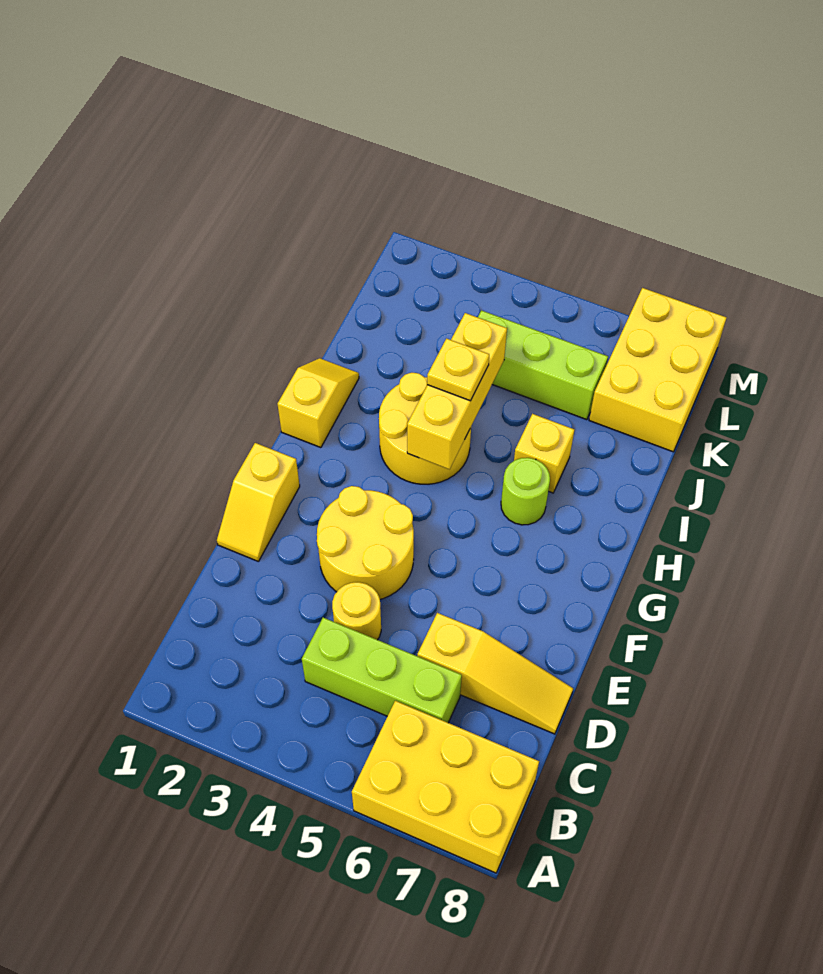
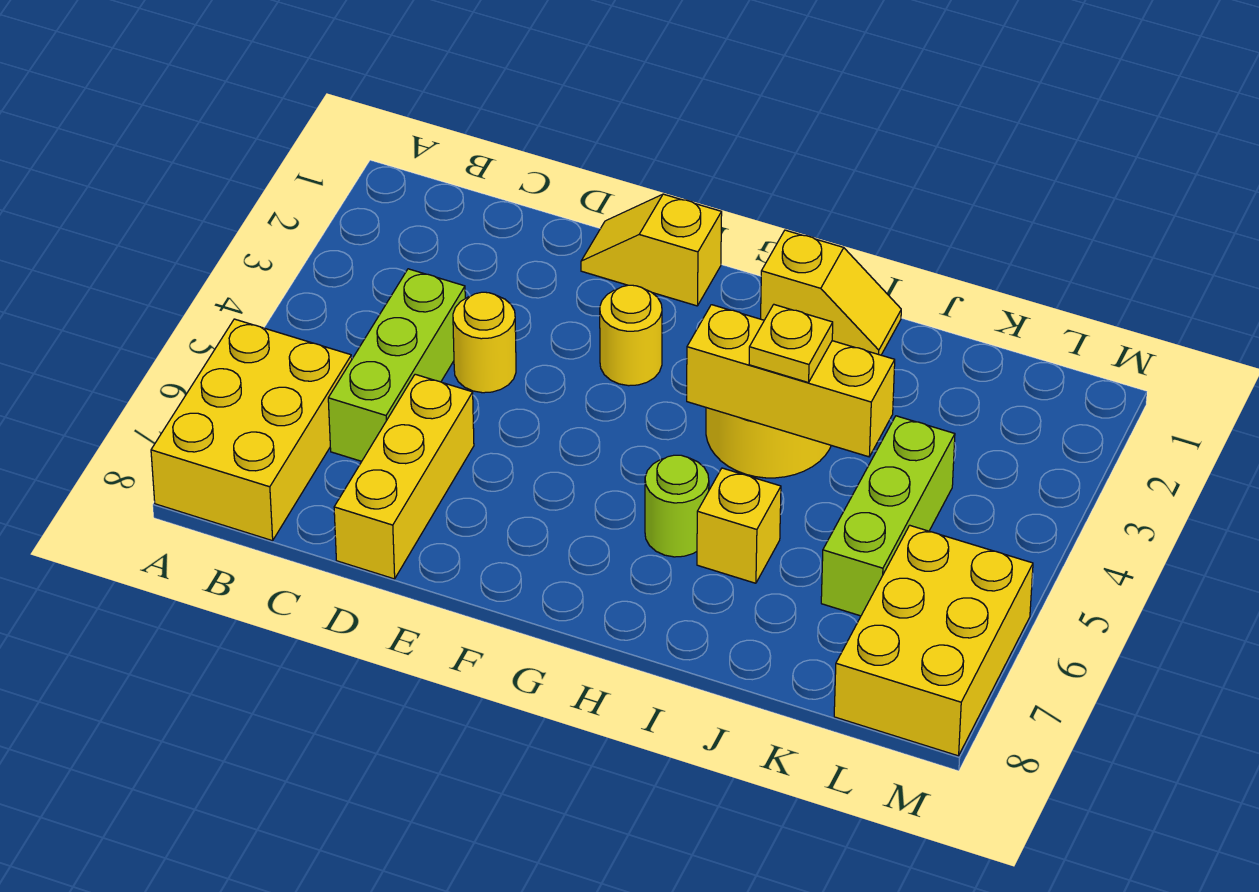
yellow slope D6:D8 level 1 top 6 -> yellow brick D6:D8 level 1
yellow round brick E3:F4 level 1 -> yellow round brick F3 level 1
yellow brick K7:M8 level 1 -> yellow brick L6:M8 level 1

